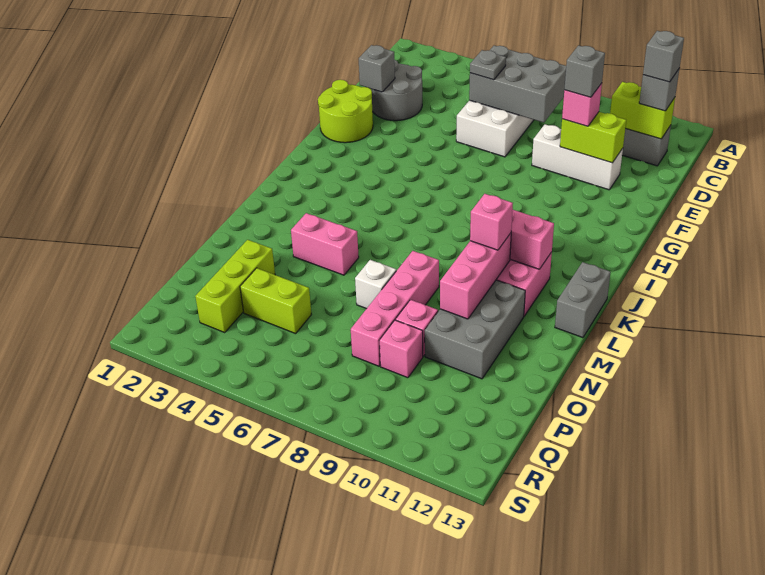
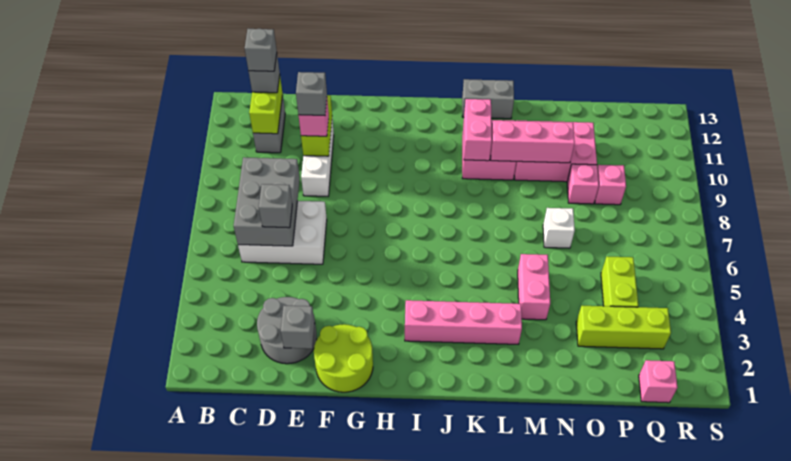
grey plate D6 level 3 -> grey brick D6 level 3
pink brick L10 level 3 -> pink brick Q1 level 1
pink brick M8:P8 level 1 -> pink brick I3:L3 level 1
grey brick M10:O11 level 1 -> pink brick M10:O11 level 1

